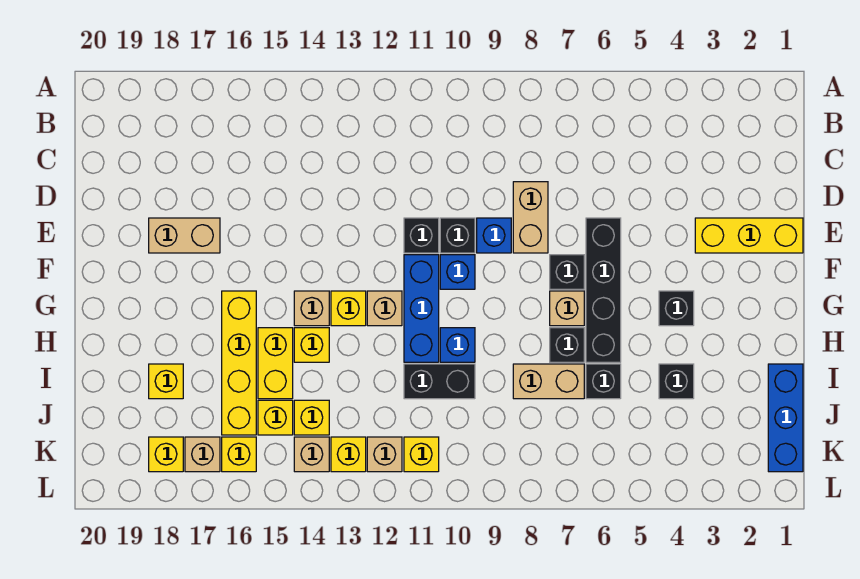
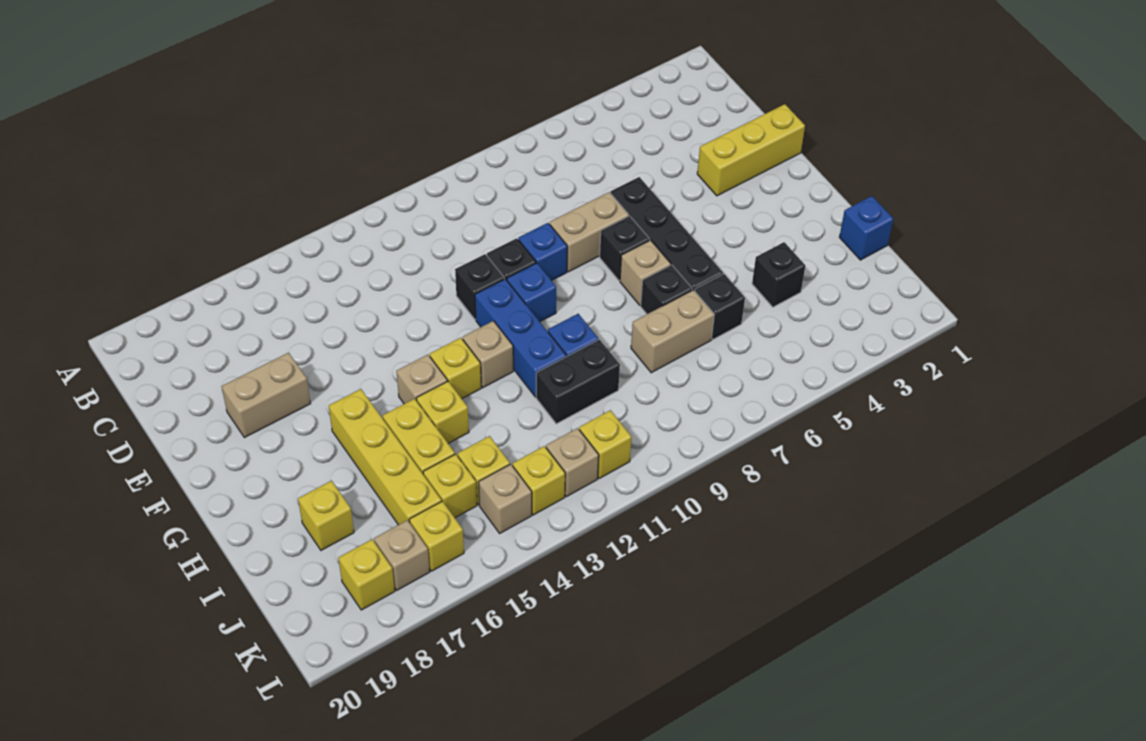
tan brick D8:E8 level 1 -> tan brick E7:E8 level 1
black brick G4 level 1 -> none
blue brick I1:K1 level 1 -> blue brick I1 level 1

